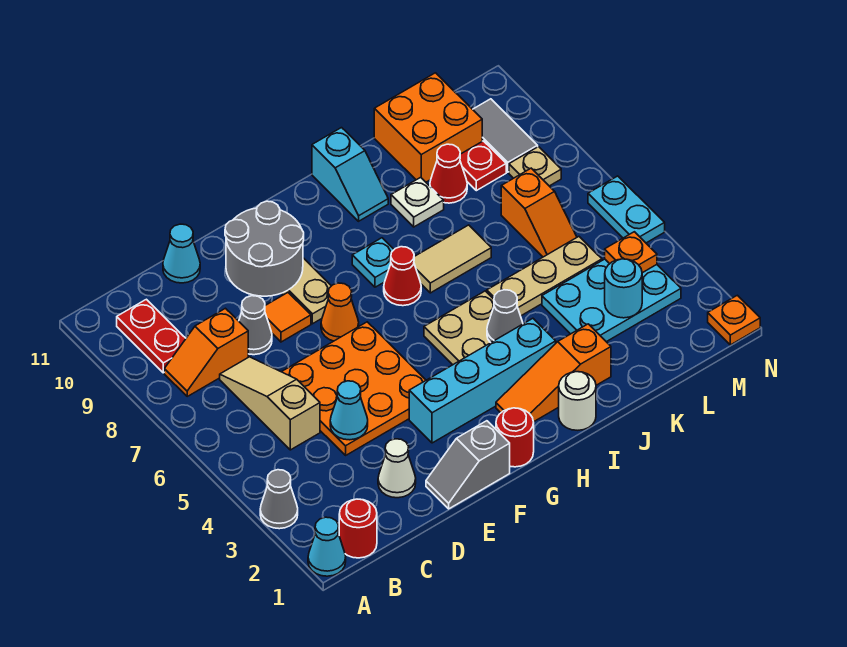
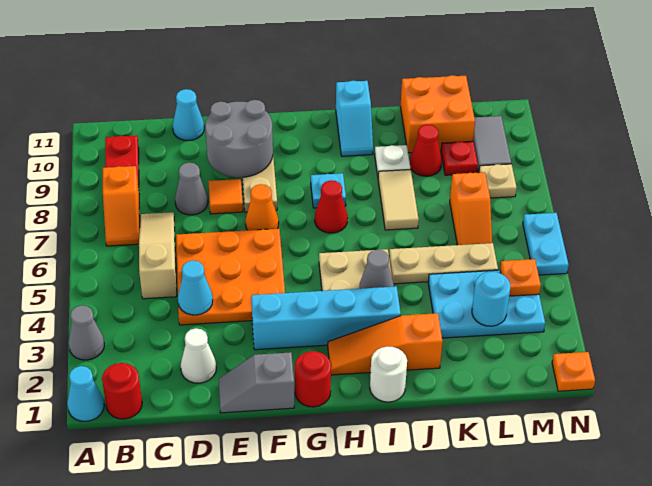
orange slope B8:C8 level 1 top C -> orange slope B7:B8 level 1 top 8
tan tile I7:J7 level 1 -> tan tile J7:J8 level 1

